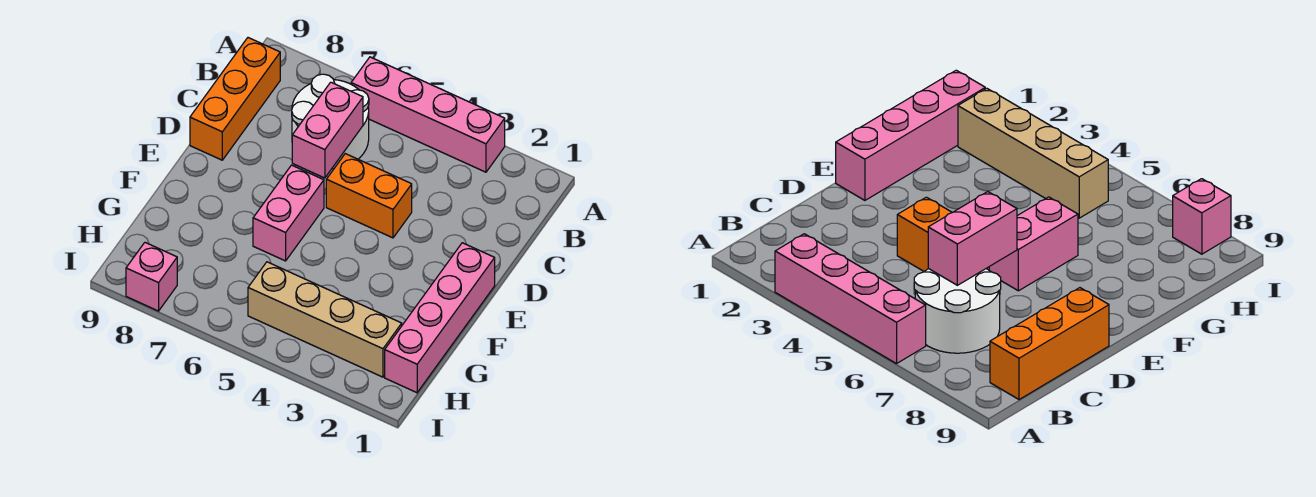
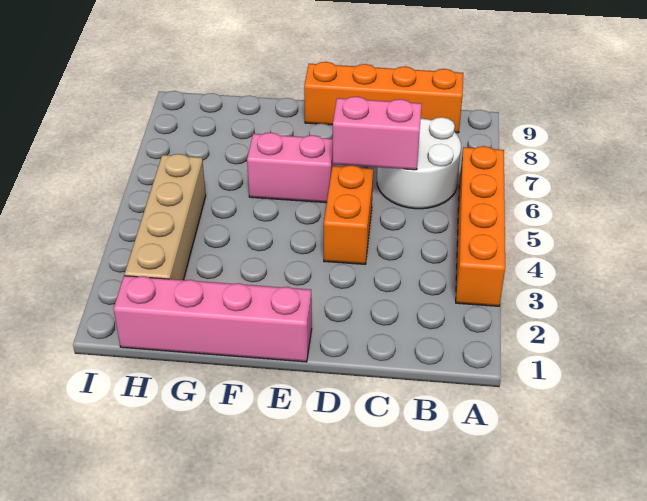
pink brick A3:A6 level 1 -> orange brick A3:A6 level 1
orange brick B9:D9 level 1 -> orange brick B9:E9 level 1
pink brick I8 level 1 -> none

